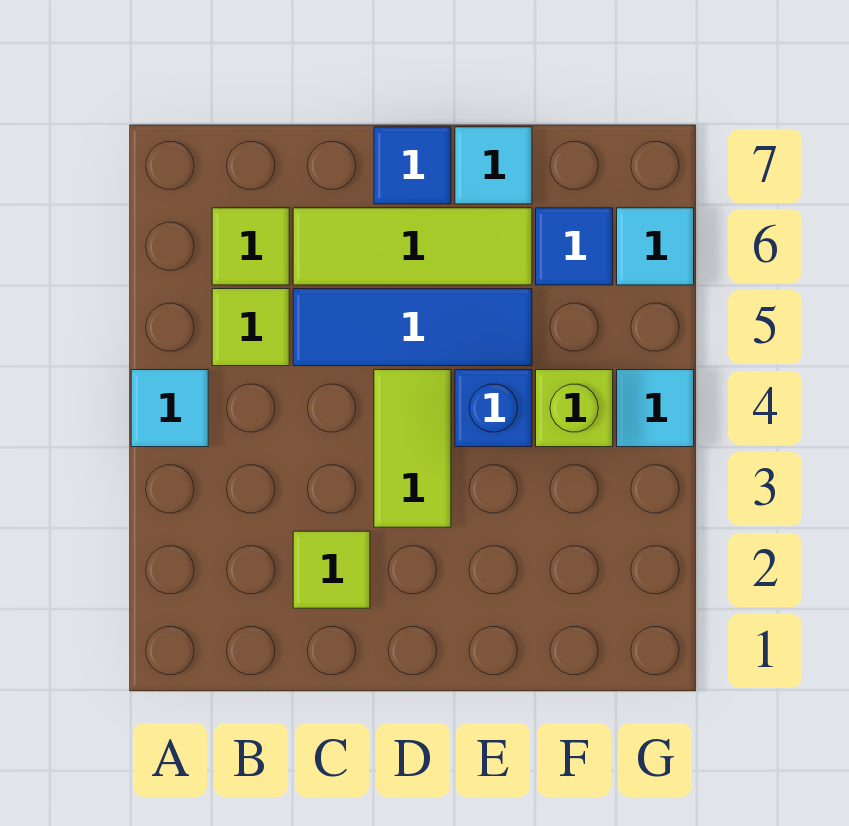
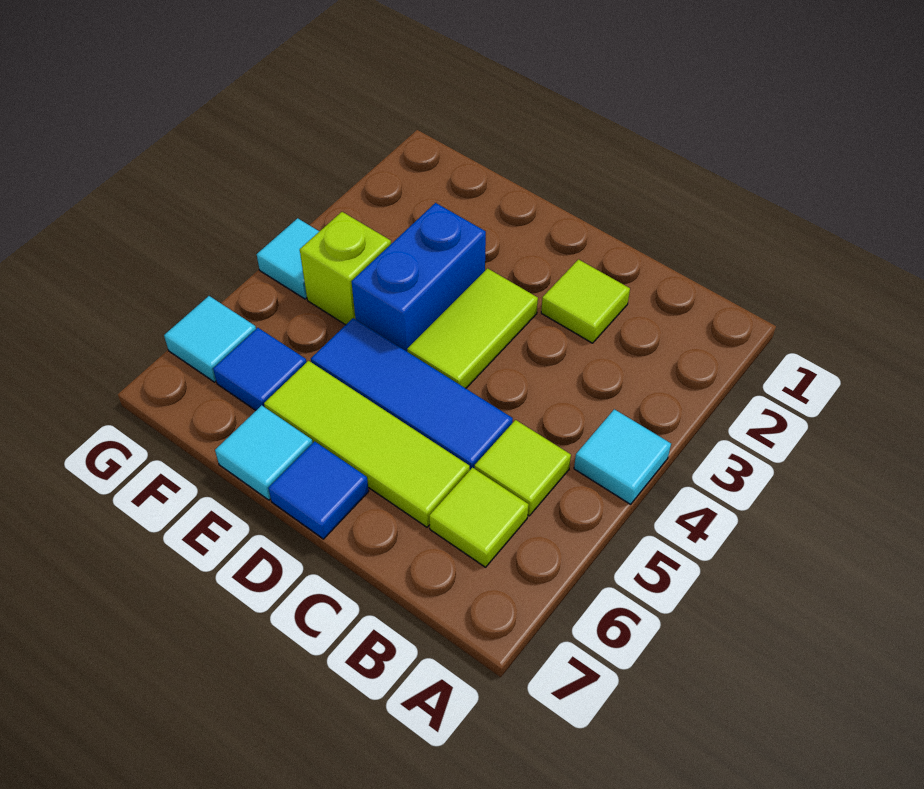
blue brick E4 level 1 -> blue brick E3:E4 level 1

